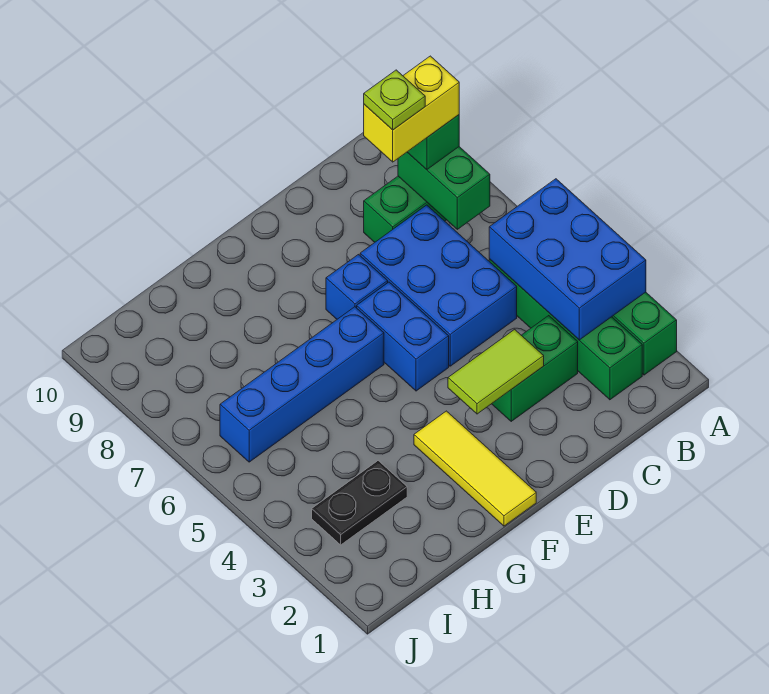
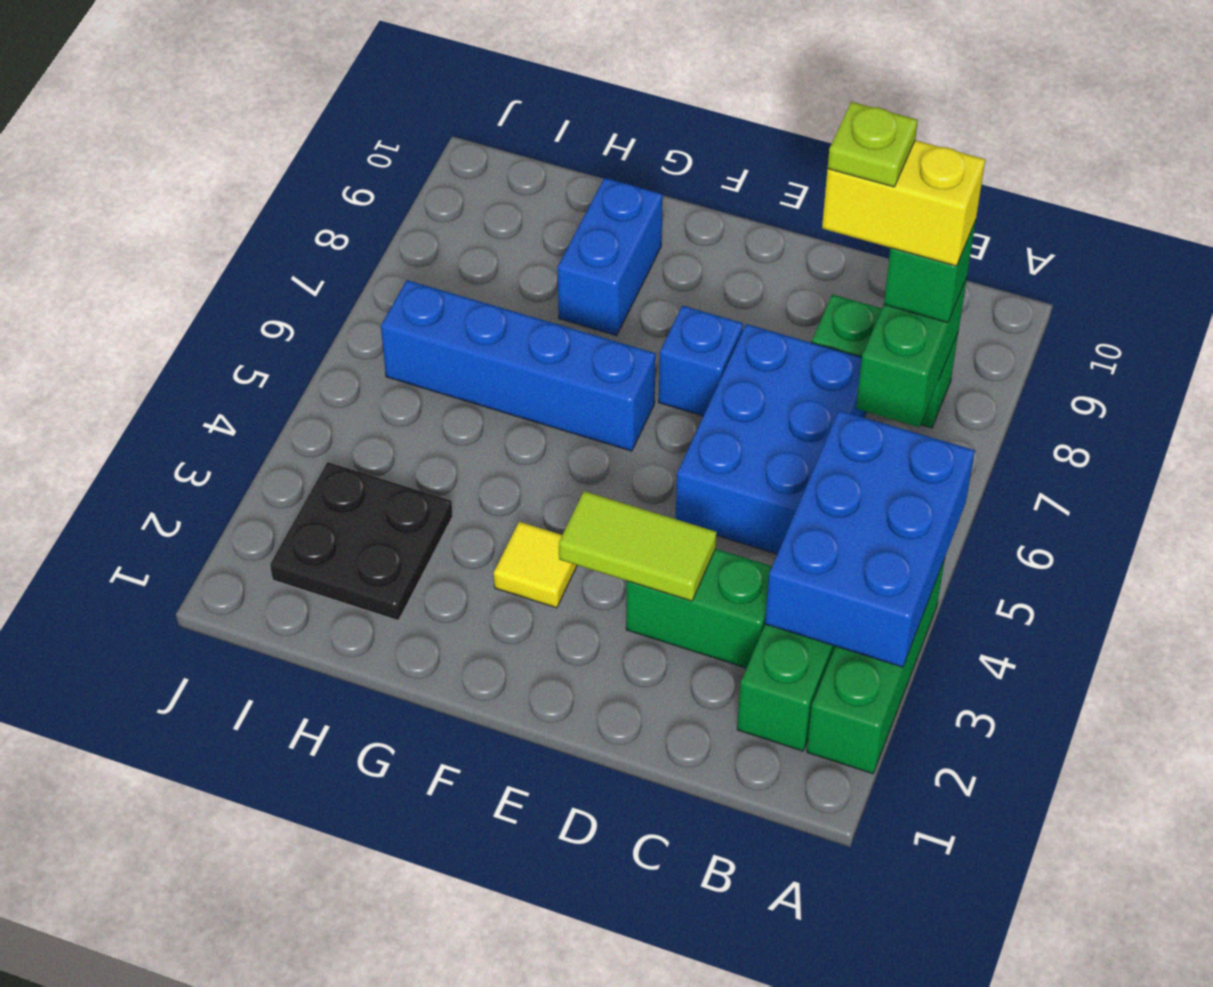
blue brick E5:E6 level 1 -> blue brick G8:G9 level 1
yellow tile F1:F3 level 1 -> yellow tile F3 level 1
black plate H3:I3 level 1 -> black plate H2:I3 level 1

